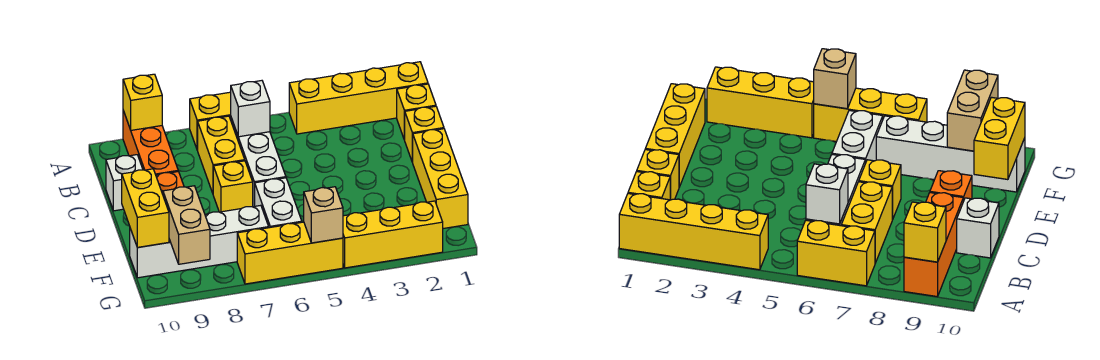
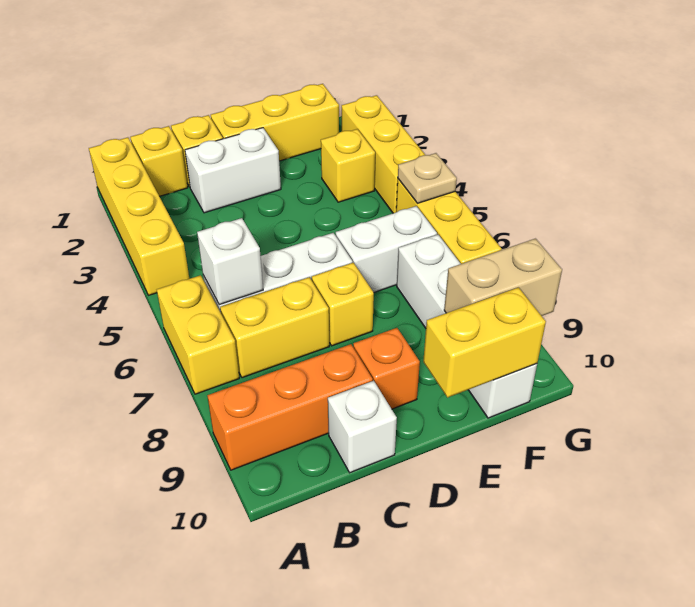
yellow brick A9 level 2 -> yellow brick F3 level 1
none -> white brick C2:D2 level 1
tan brick G5 level 2 -> tan plate G5 level 2

